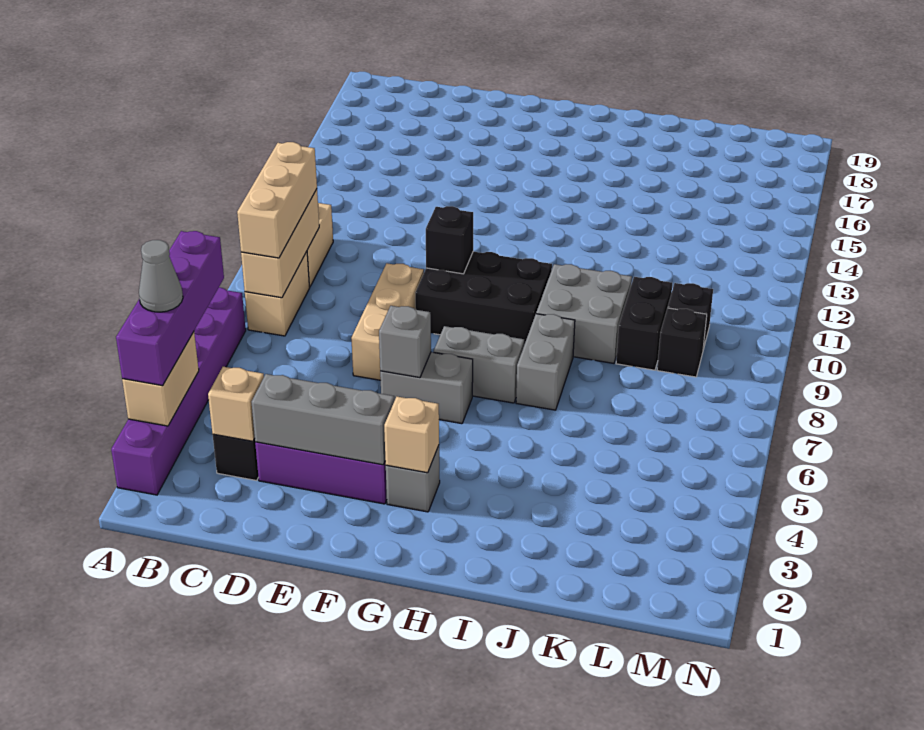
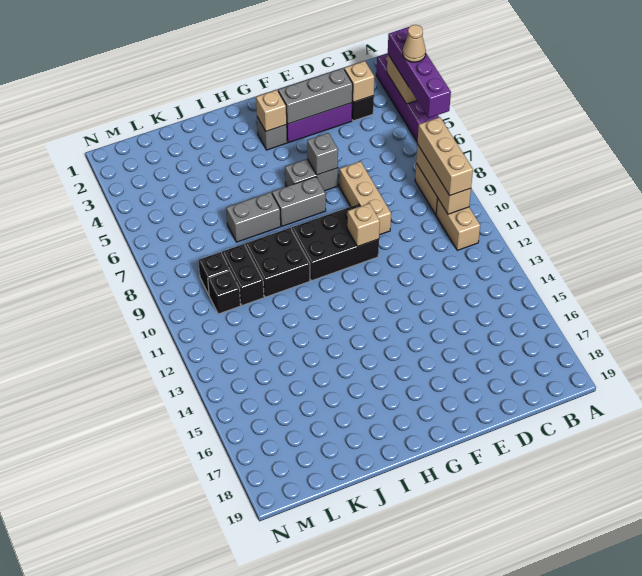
grey cone A4 level 4 -> tan cone A4 level 4
black brick F10 level 2 -> tan brick F10 level 2
grey brick I7:I8 level 1 -> grey brick I7:J7 level 1
grey brick I9:J10 level 1 -> black brick I9:J10 level 1

